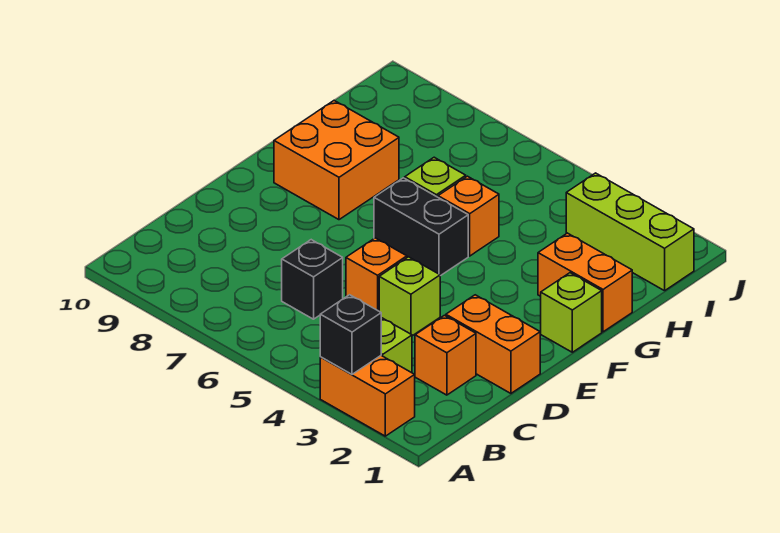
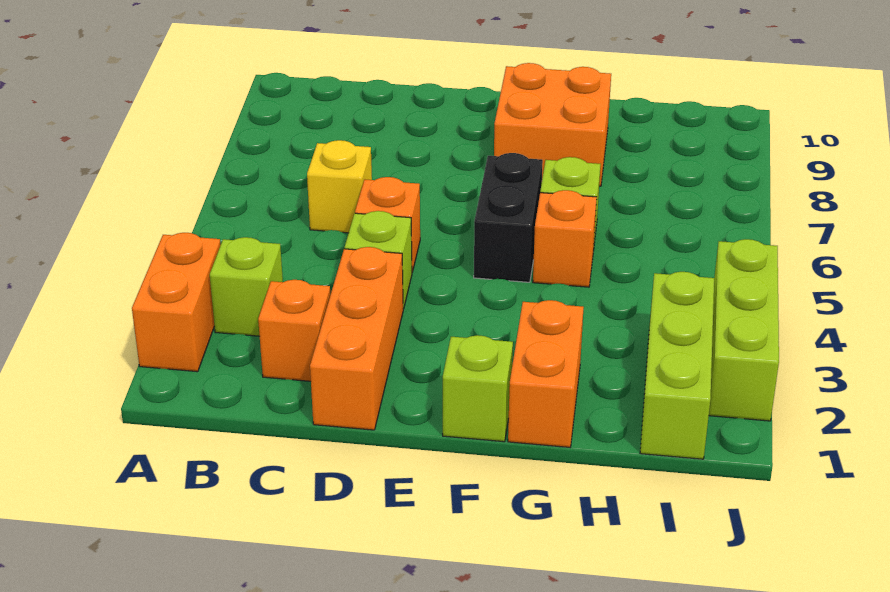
black brick A3 level 2 -> none
black brick C6 level 1 -> yellow brick C6 level 1
orange brick D1:D2 level 1 -> orange brick D1:D3 level 1
none -> lime brick J2:J4 level 1

